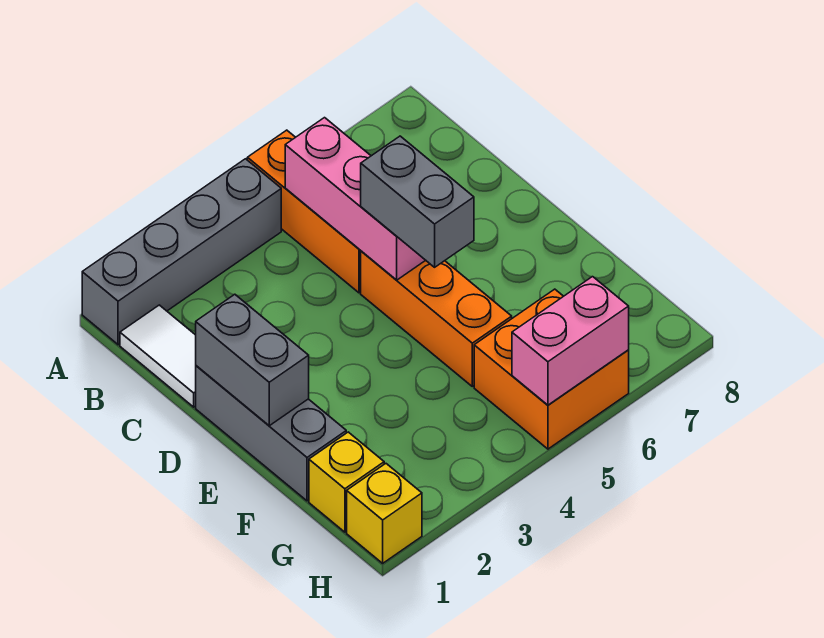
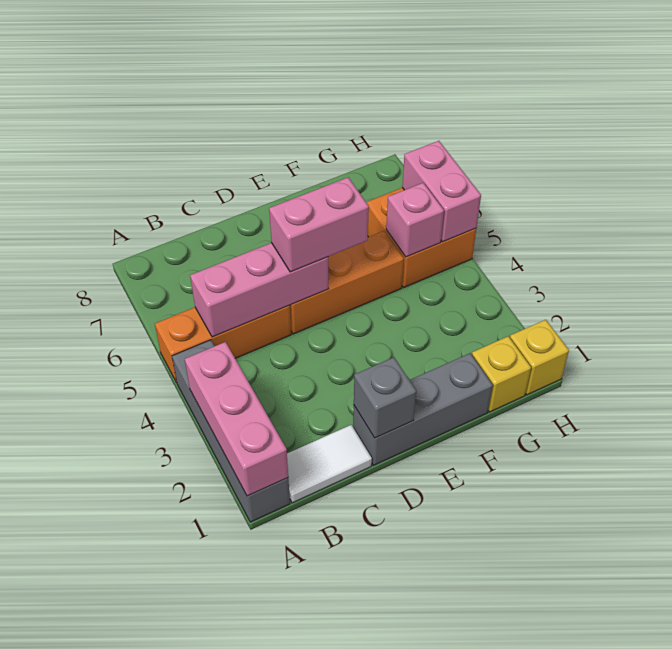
none -> pink brick A1:A3 level 2
grey brick D1:E1 level 2 -> grey brick D1 level 2
grey brick D5:E5 level 3 -> pink brick D5:E5 level 3
none -> pink brick G5 level 2

